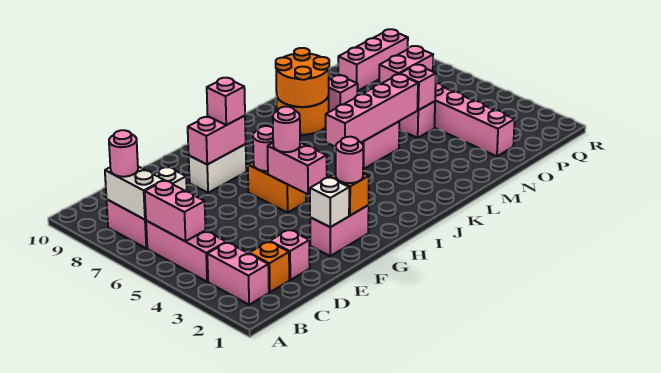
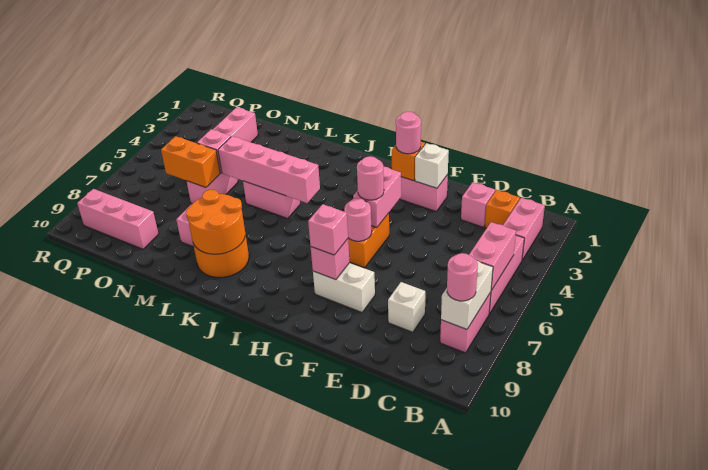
pink brick F8:G8 level 2 -> pink brick G8 level 2
pink brick N6:O6 level 2 -> orange brick N6:O6 level 2

